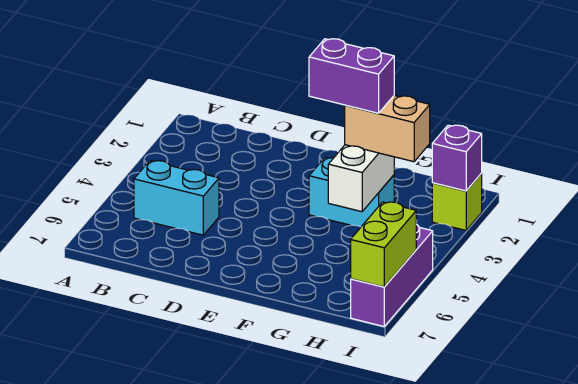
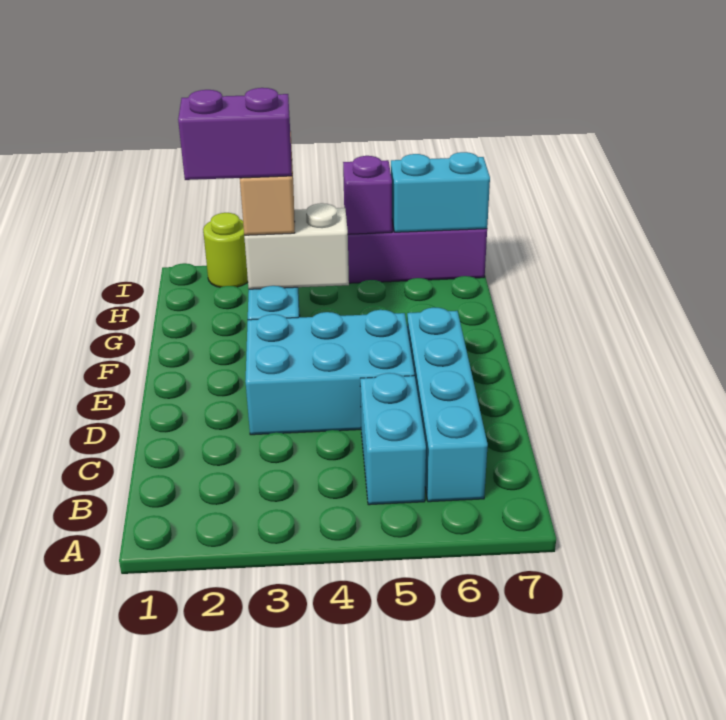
none -> cyan brick B6:E6 level 1
none -> cyan brick D3:E5 level 1
purple brick F3:G3 level 4 -> purple brick G2:G3 level 4
lime brick I2 level 1 -> lime round brick I2 level 1
purple brick I2 level 2 -> purple brick I5 level 2
lime brick I6:I7 level 2 -> cyan brick I6:I7 level 2

